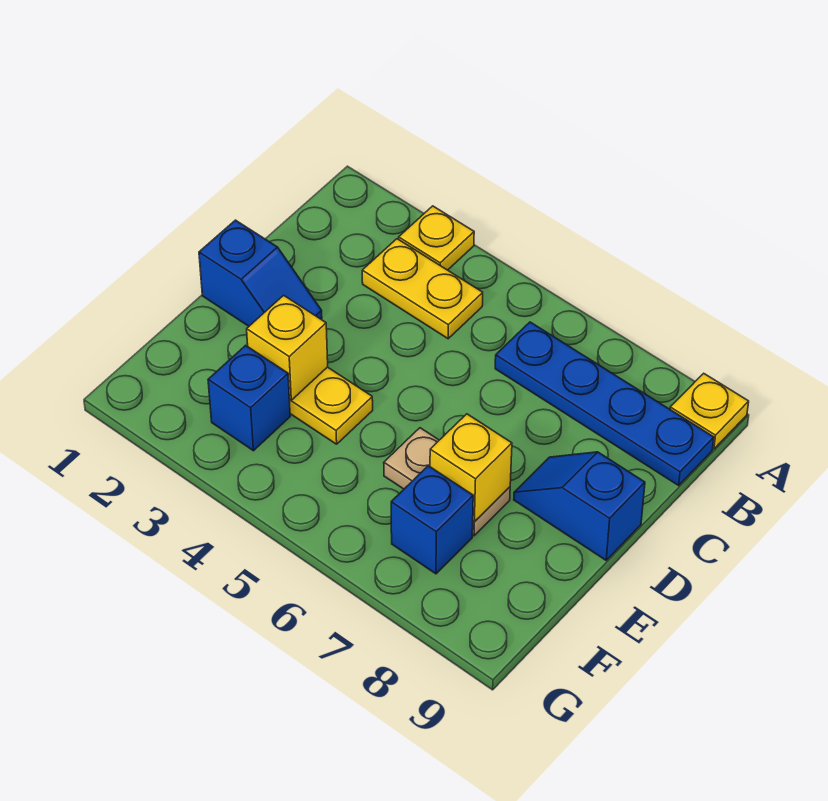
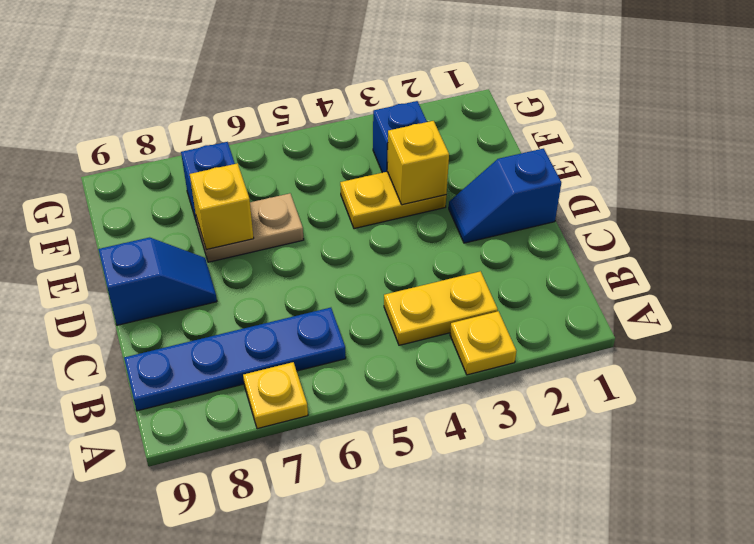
yellow plate A9 level 1 -> yellow plate A7 level 1

